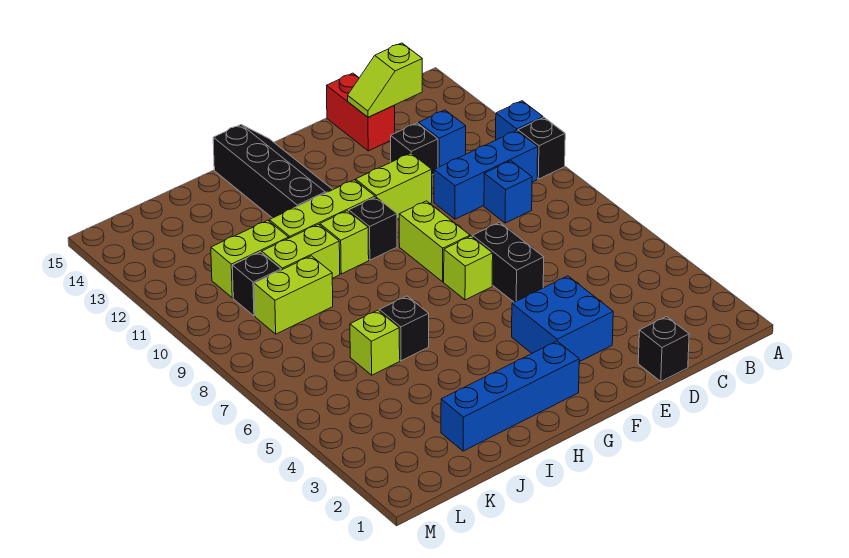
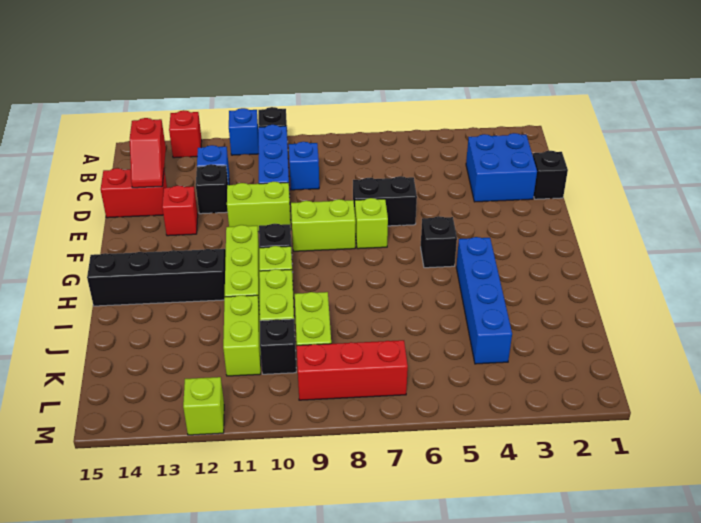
none -> red brick A13 level 1
lime slope C14:D14 level 2 top C -> red slope C14:D14 level 2 top C
blue brick E3:F4 level 1 -> blue brick C2:D3 level 1
lime brick E11:F11 level 1 -> lime brick E10:E11 level 1
none -> red brick E13 level 1
blue brick G2:J2 level 1 -> blue brick H4:K4 level 1
black brick I6 level 1 -> black brick G5 level 1
lime brick J6 level 1 -> lime brick M12 level 1
none -> red brick L7:L9 level 1

